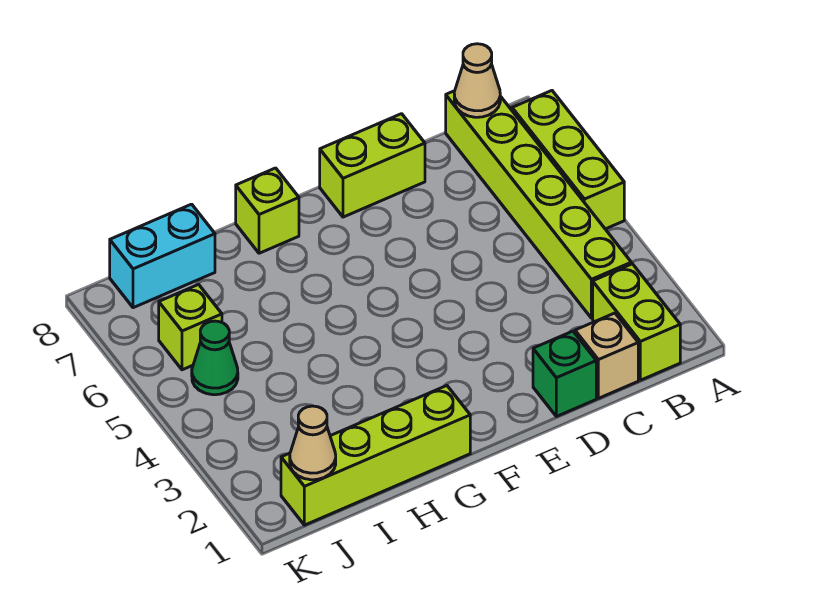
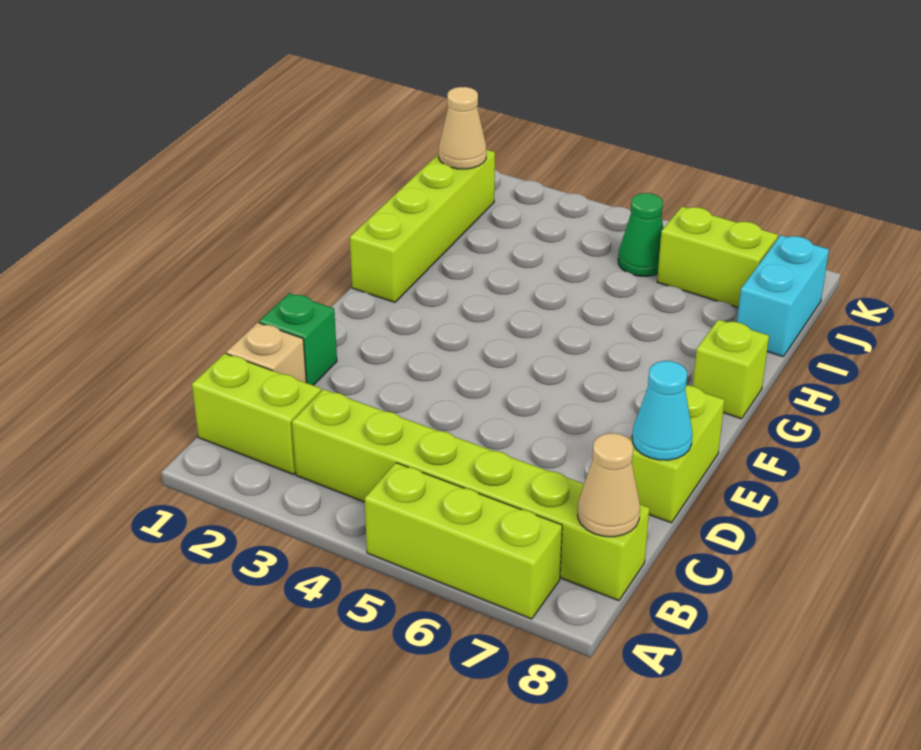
none -> cyan cone D8 level 2
lime brick J6 level 1 -> lime brick J6:J7 level 1

